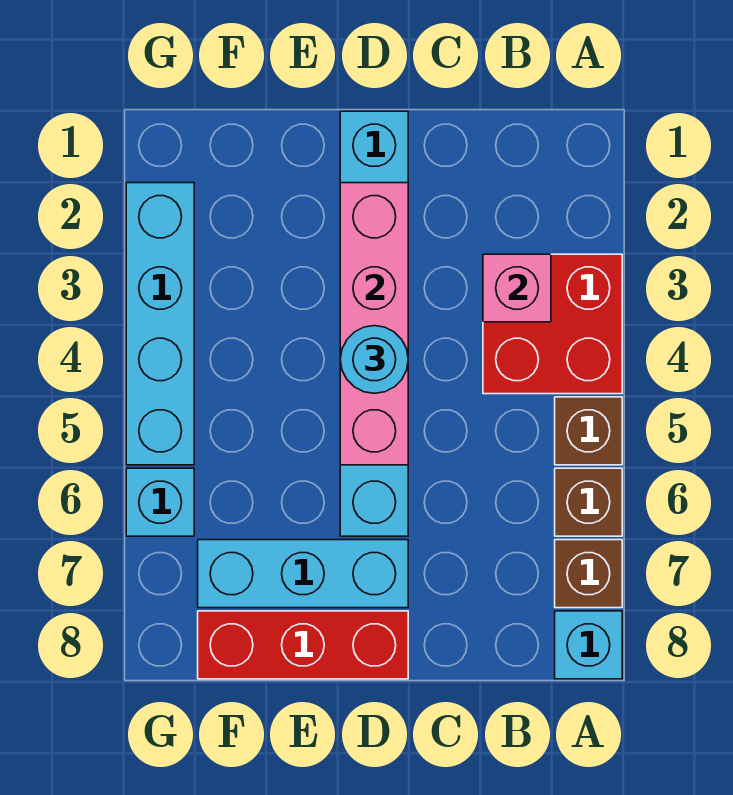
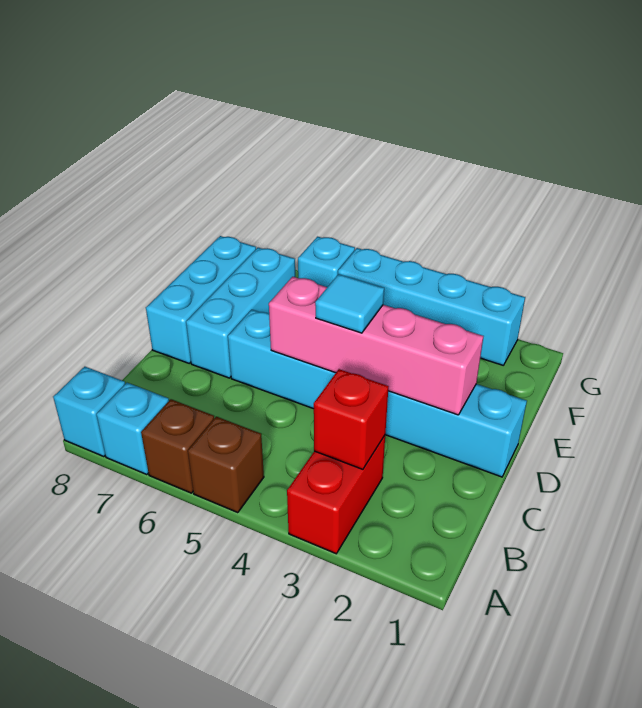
red brick A3:B4 level 1 -> red brick A3:B3 level 1
brown brick A7 level 1 -> cyan brick A7 level 1
pink brick B3 level 2 -> red brick B3 level 2
cyan round brick D4 level 3 -> cyan tile D4 level 3
red brick D8:F8 level 1 -> cyan brick D8:F8 level 1

